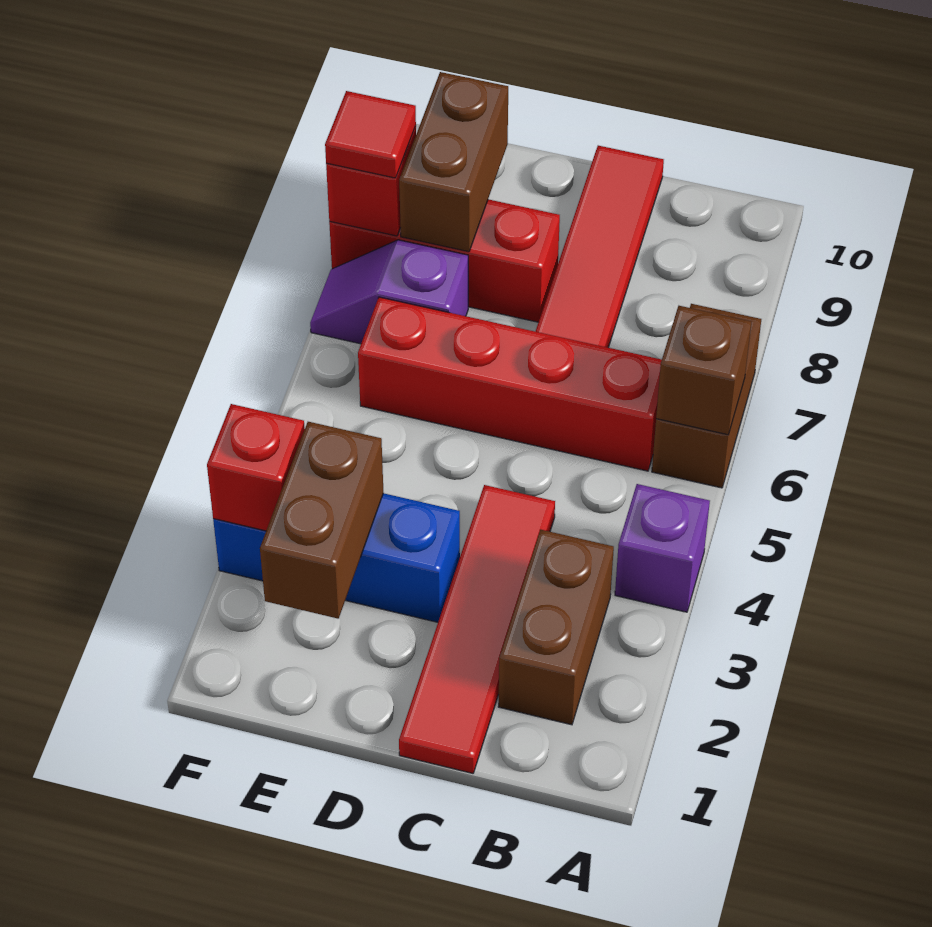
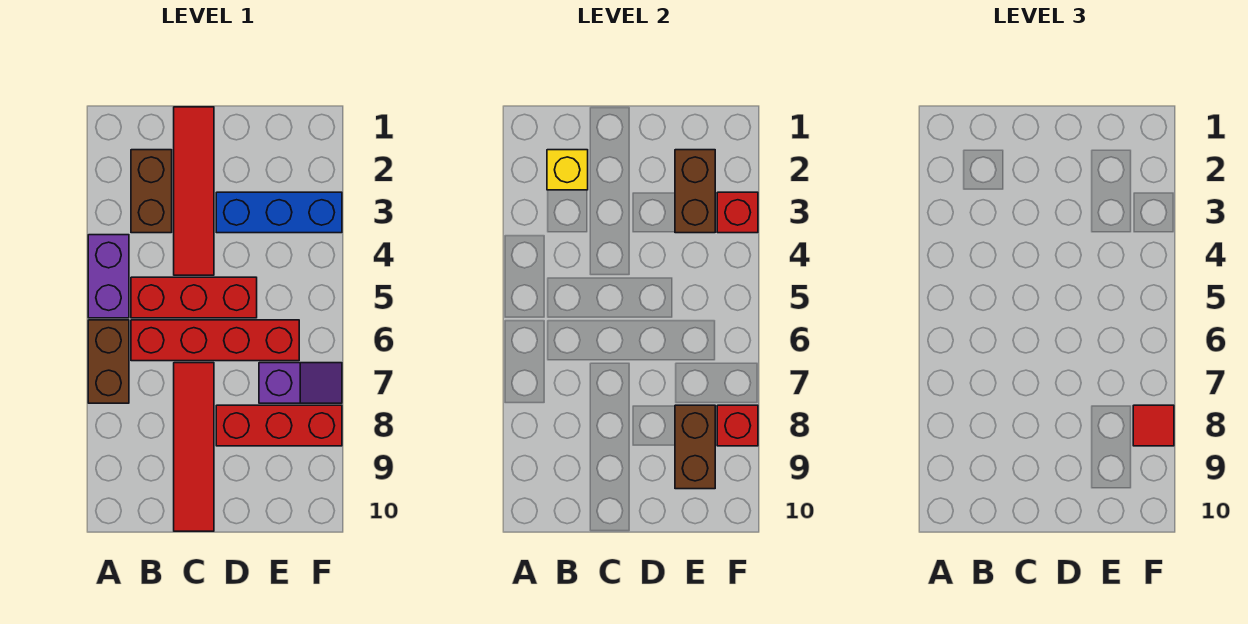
purple brick A4 level 1 -> purple brick A4:A5 level 1
brown brick A6 level 2 -> none
none -> yellow brick B2 level 2
none -> red brick B5:D5 level 1

